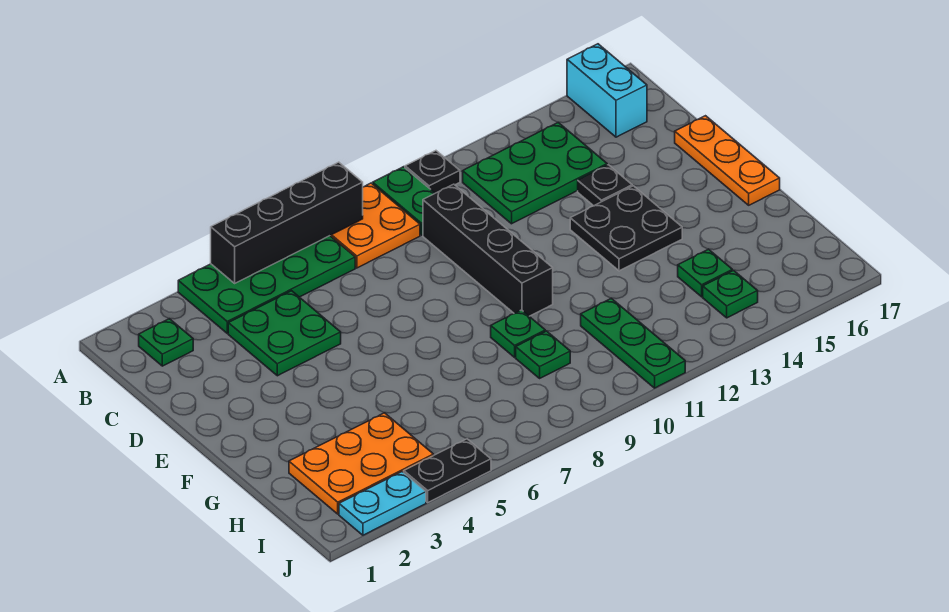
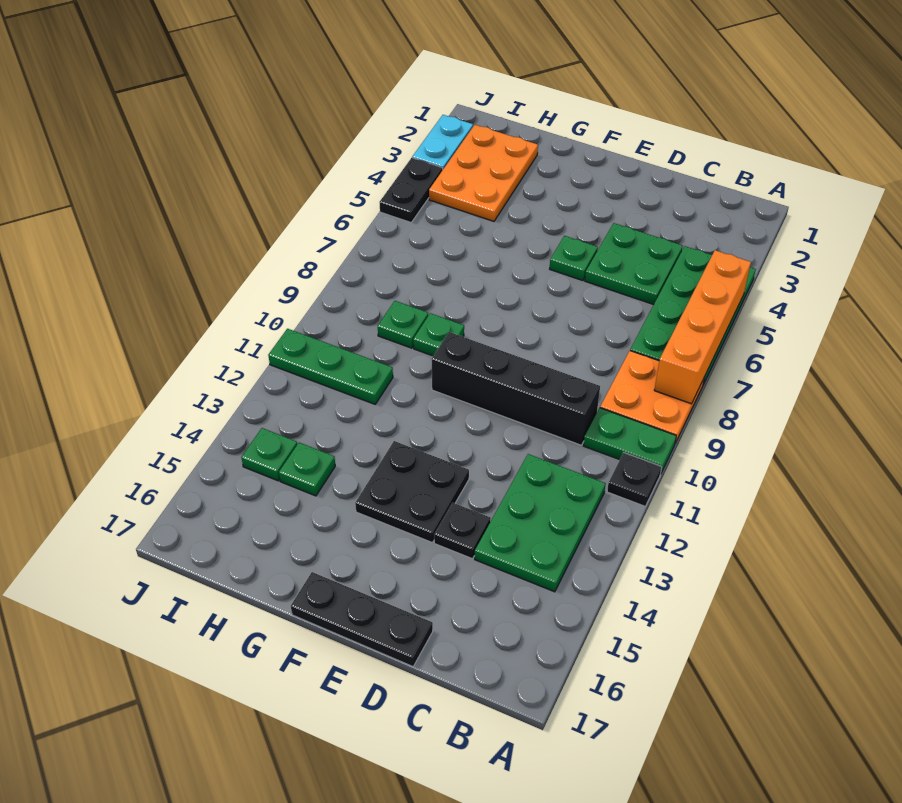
black brick A5:A8 level 2 -> orange brick A5:A8 level 2
cyan brick A16:B16 level 1 -> none
green plate B2 level 1 -> green plate E5 level 1
orange plate D17:F17 level 1 -> black plate D17:F17 level 1

